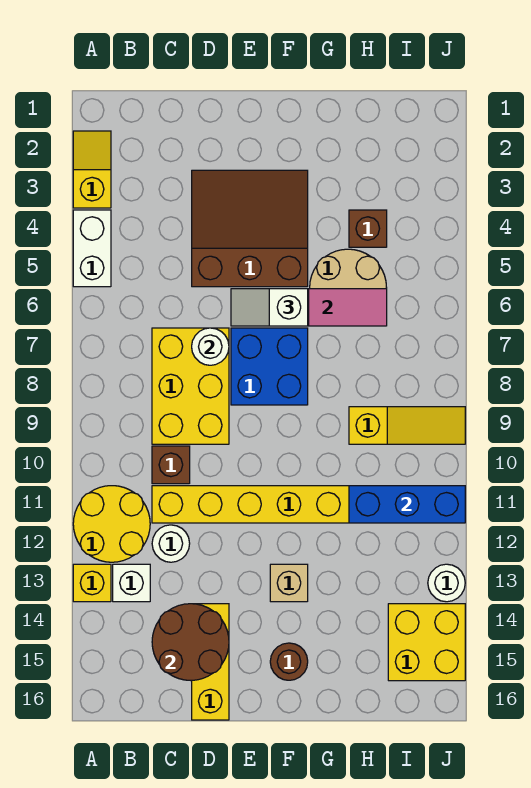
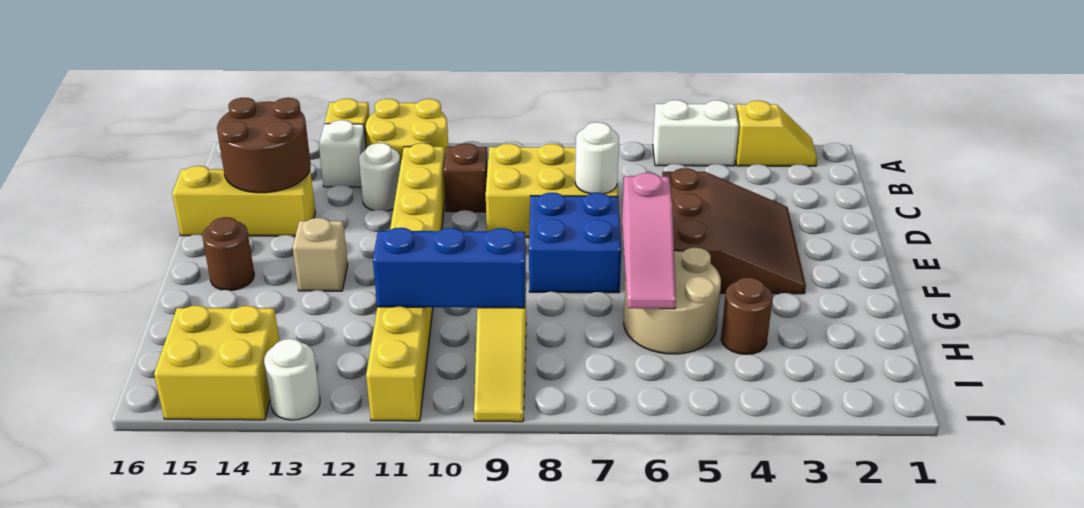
white slope E6:F6 level 3 top F -> none
brown brick H4 level 1 -> brown round brick H4 level 1
blue brick H11:J11 level 2 -> blue brick H9:H11 level 2

